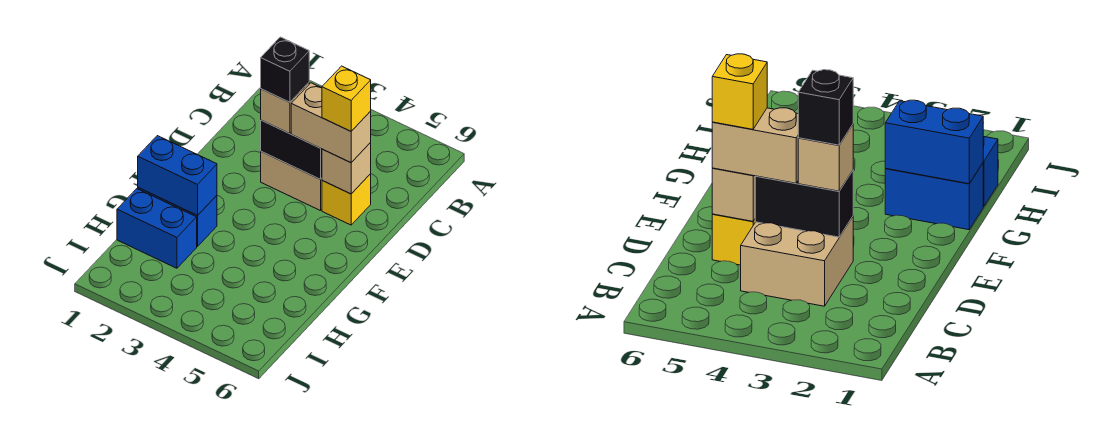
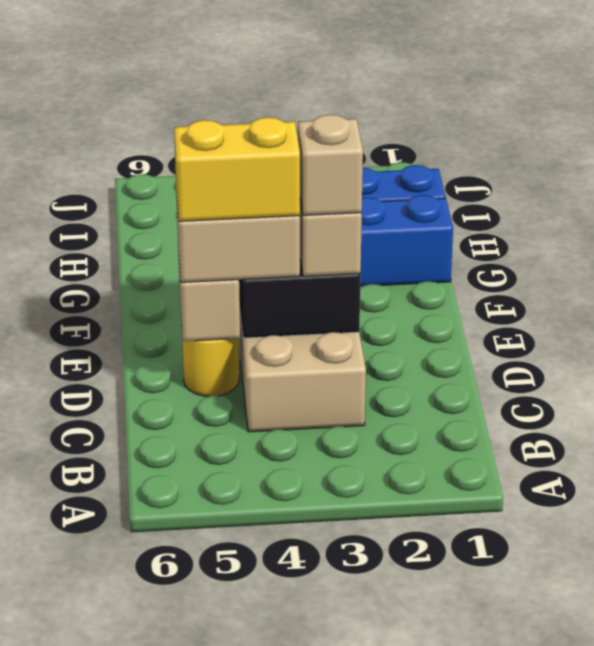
black brick D3 level 4 -> tan brick D3 level 4
yellow brick D5 level 1 -> yellow round brick D5 level 1
yellow brick D5 level 4 -> yellow brick D4:D5 level 4
blue brick G1:G2 level 2 -> none

